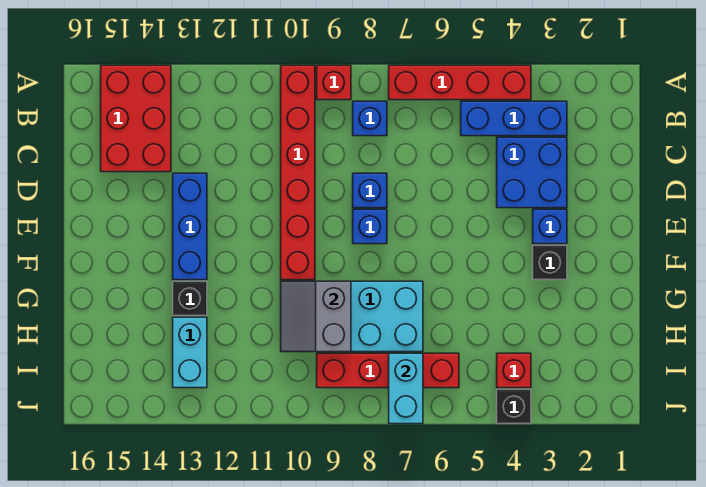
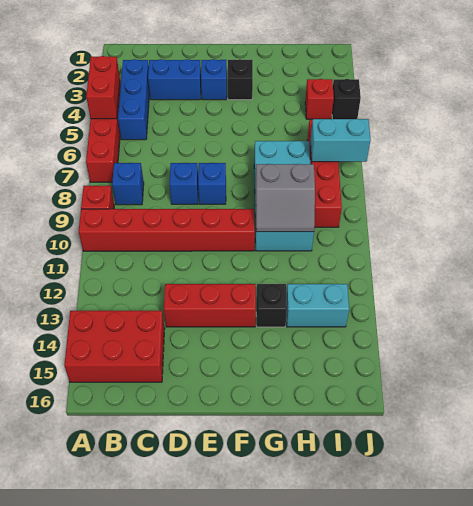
none -> red brick A4:A5 level 2
blue brick C3:D4 level 1 -> blue brick C3:D3 level 1
blue brick D13:F13 level 1 -> red brick D13:F13 level 1

